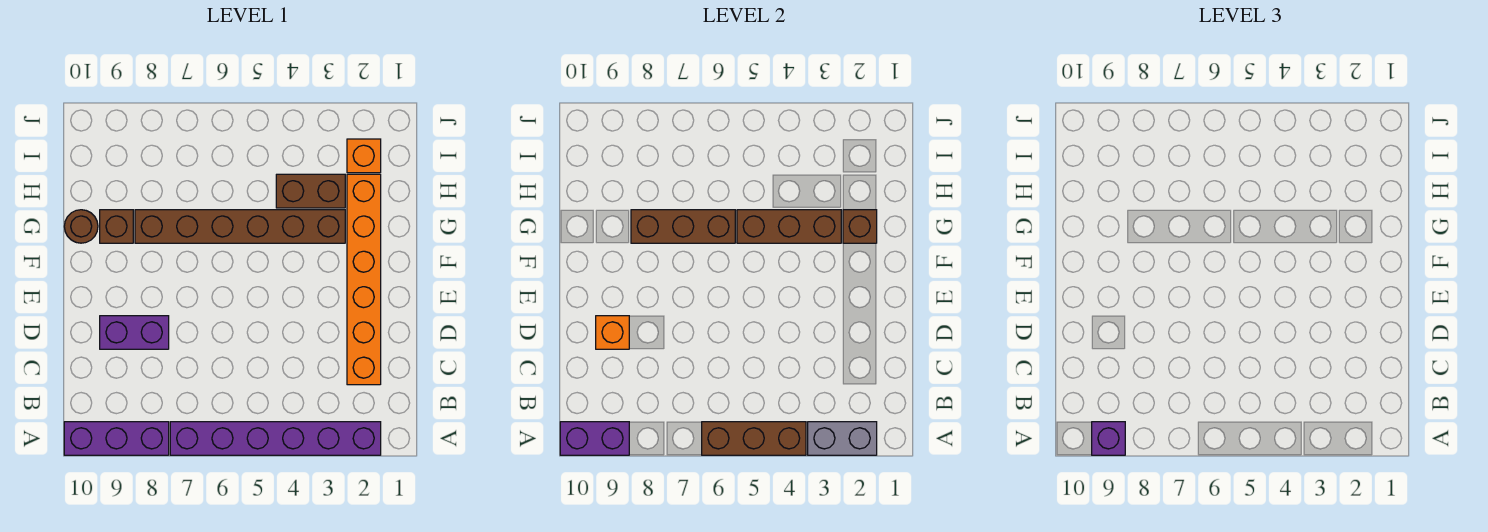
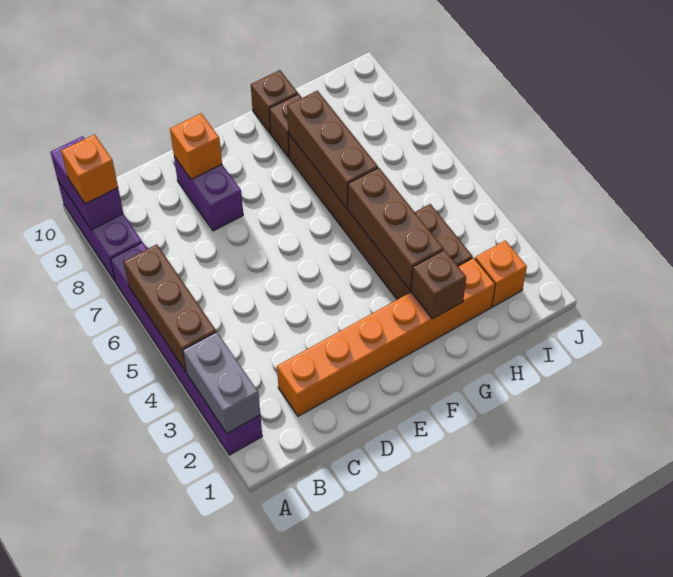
purple brick A9 level 3 -> orange brick A9 level 3
brown round brick G10 level 1 -> brown brick G10 level 1

